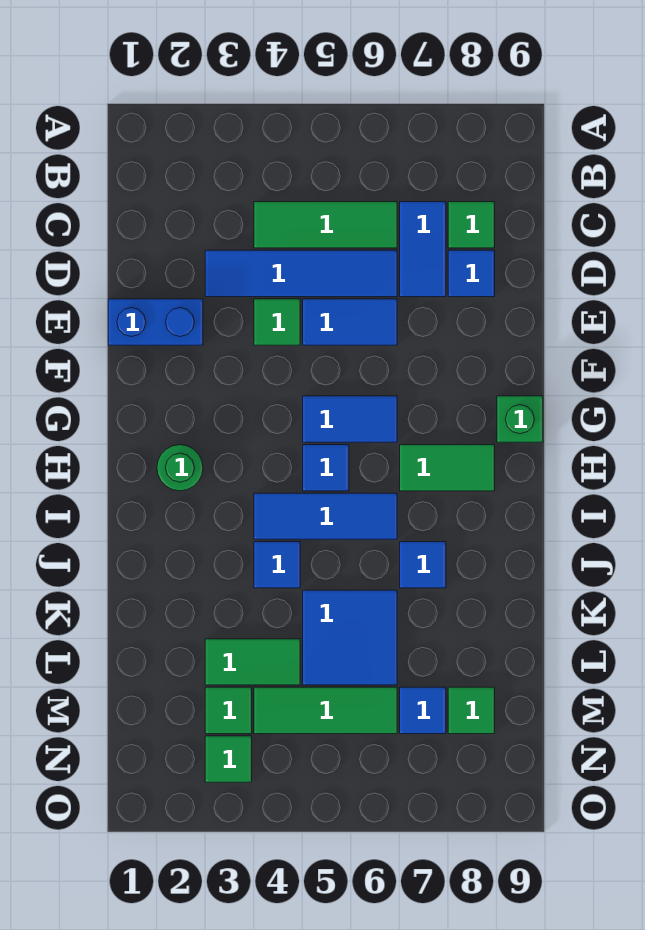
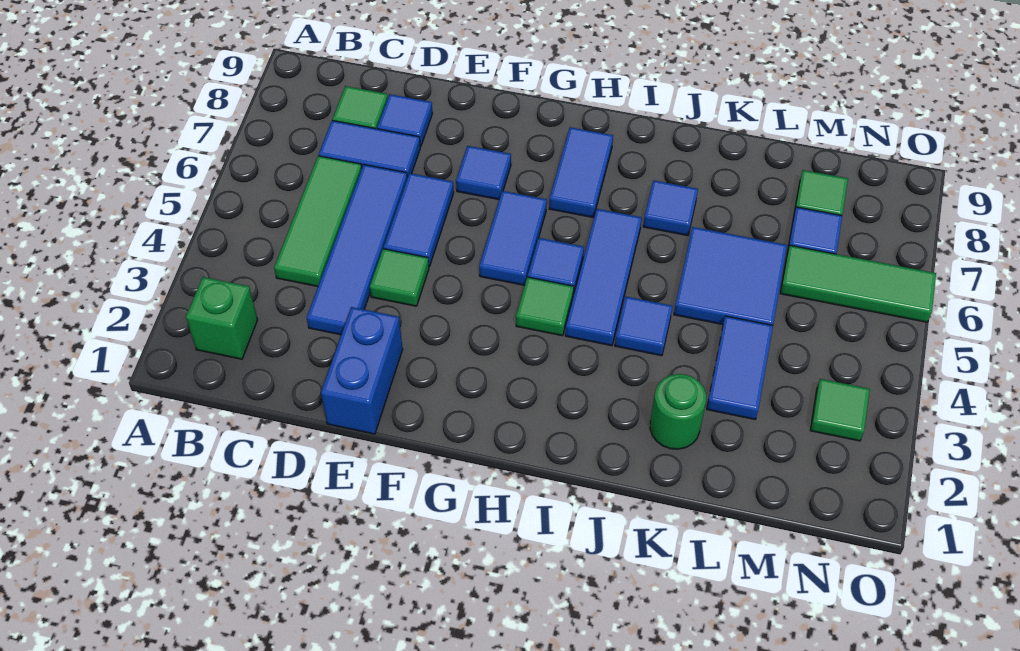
none -> blue tile F7 level 1
green brick G9 level 1 -> green brick B2 level 1
green round brick H2 level 1 -> green round brick K2 level 1
green tile H7:H8 level 1 -> blue tile H7:H8 level 1
green tile L3:L4 level 1 -> blue tile L3:L4 level 1
green tile M3 level 1 -> green tile H4 level 1
green tile M4:M6 level 1 -> green tile M6:O6 level 1

